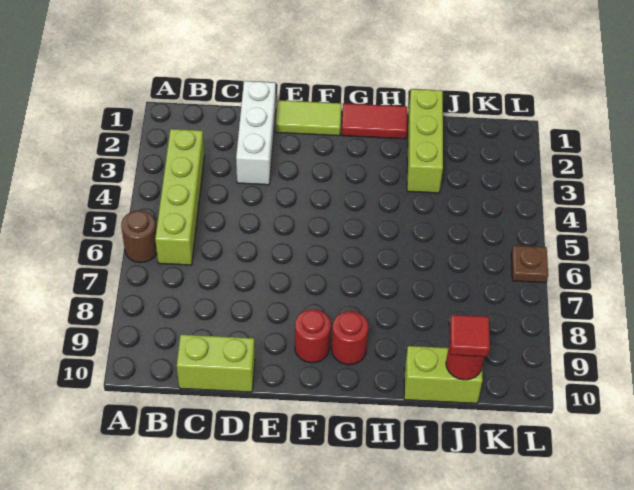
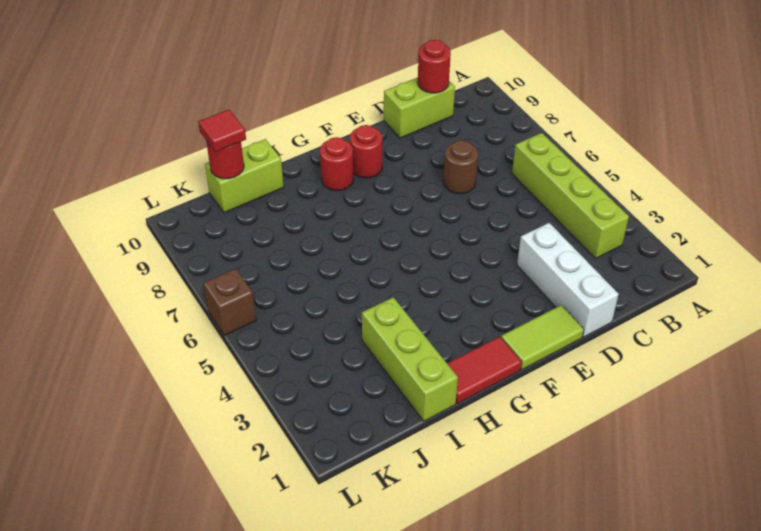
brown round brick A6 level 1 -> brown round brick D7 level 1
none -> red round brick C10 level 2
brown plate L6 level 1 -> brown brick L6 level 1

